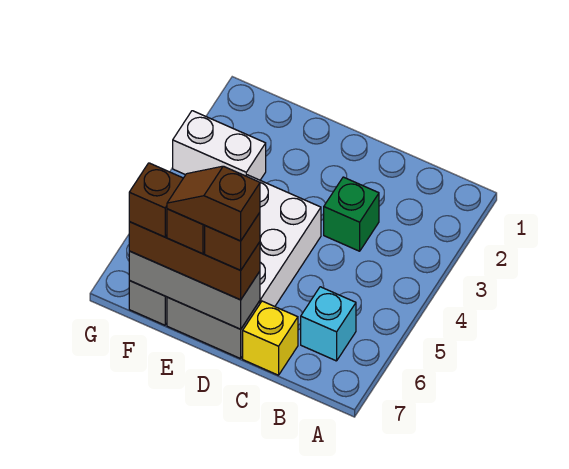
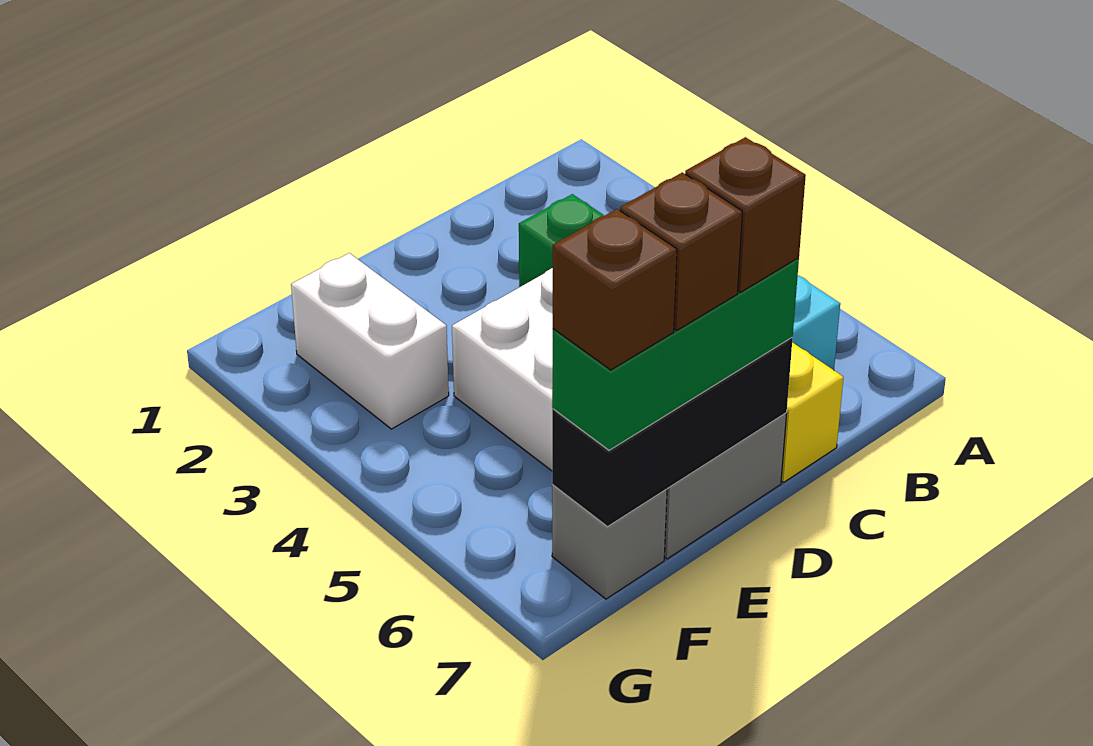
grey brick D7:F7 level 2 -> black brick D7:F7 level 2
brown brick D7:F7 level 3 -> green brick D7:F7 level 3
brown slope D7:E7 level 5 top D -> none
white brick F3:G3 level 1 -> white brick F2:F3 level 1

